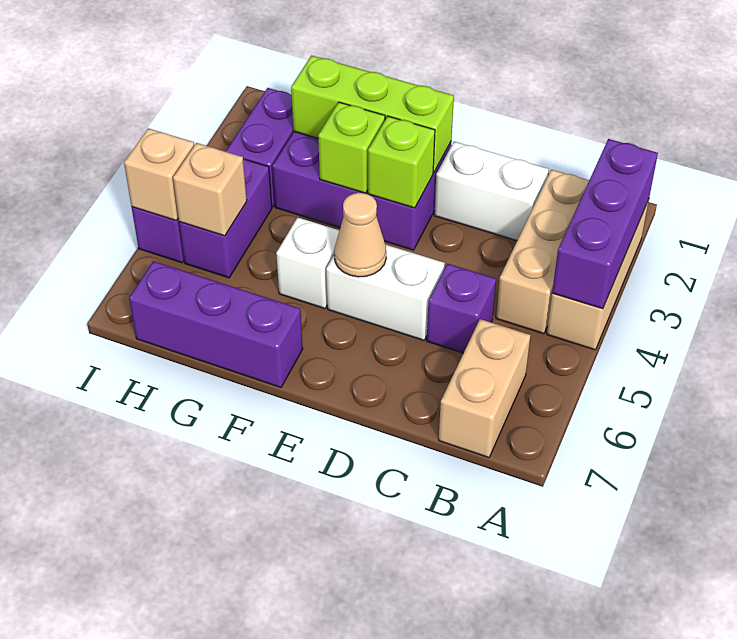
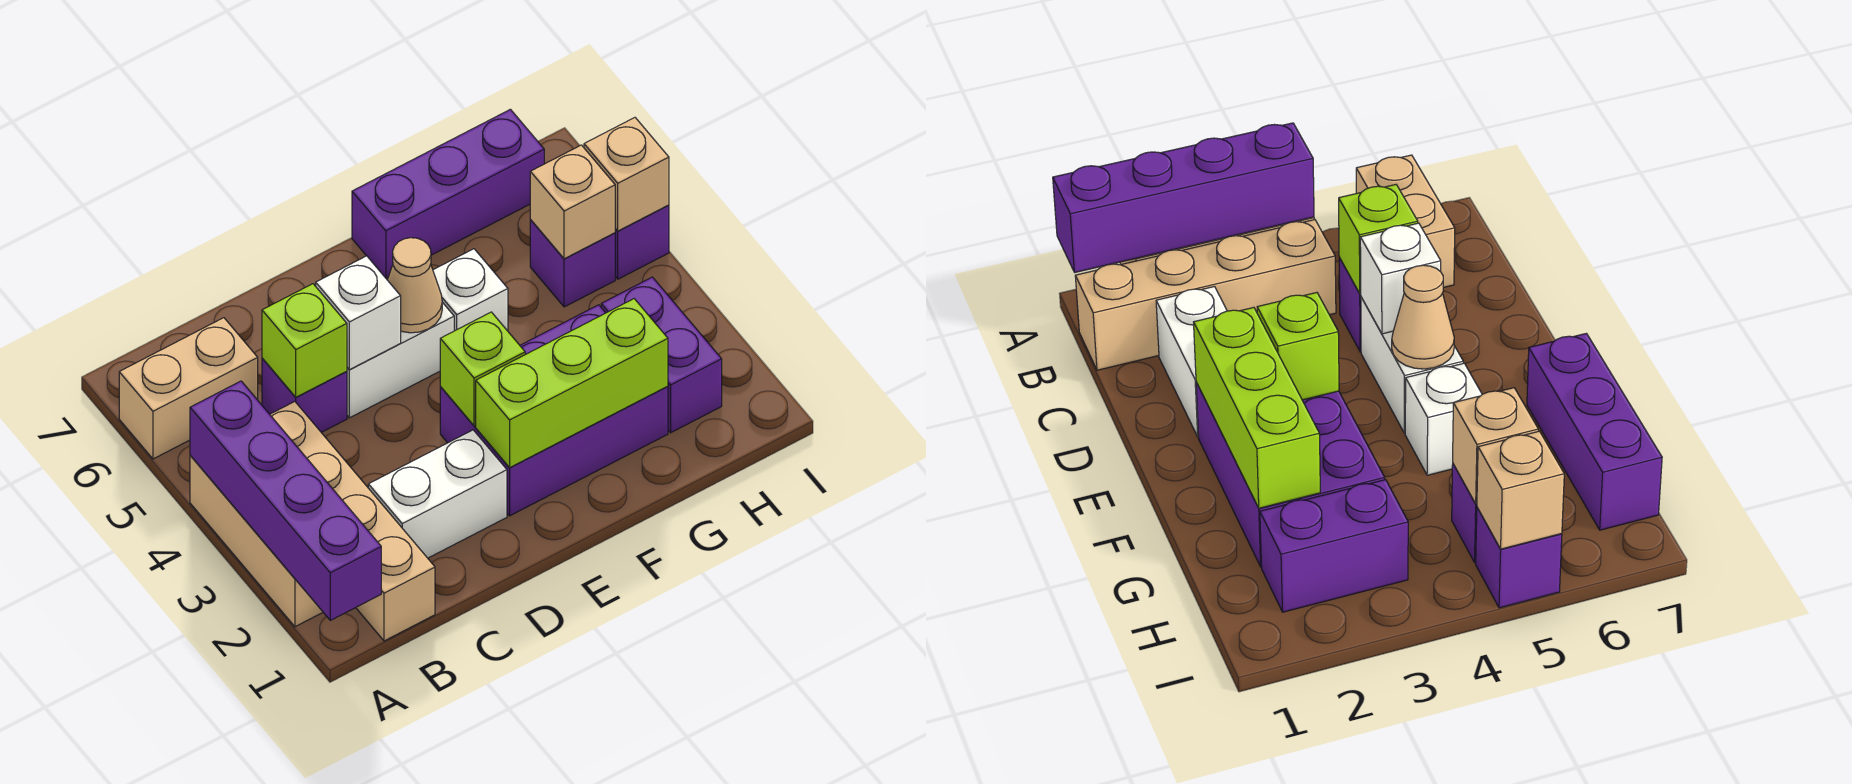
purple brick A2:A4 level 2 -> purple brick A1:A4 level 2
tan brick B2:B4 level 1 -> tan brick B1:B4 level 1
tan brick B6:B7 level 1 -> tan brick A6:B6 level 1
none -> white brick D5 level 2
lime brick F3 level 2 -> lime brick C5 level 2
purple brick H4:H5 level 1 -> purple brick H5 level 1

